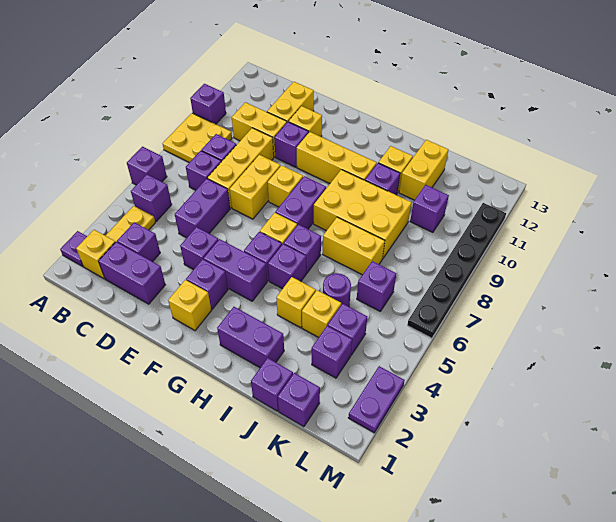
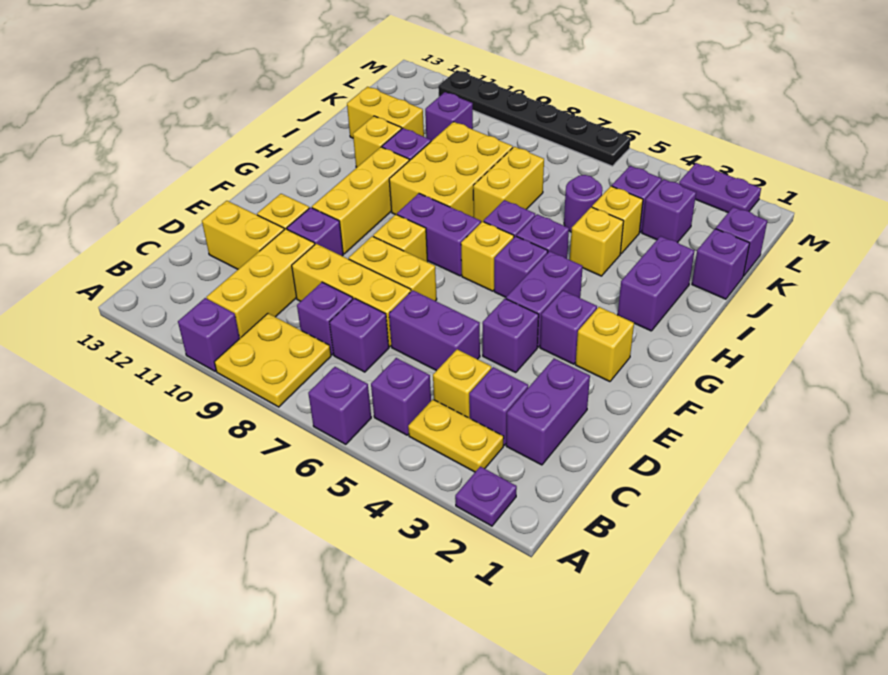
yellow brick B2 level 1 -> yellow brick C4 level 1
yellow brick C10:D10 level 1 -> yellow brick B10:D10 level 1
purple brick K6 level 1 -> none

